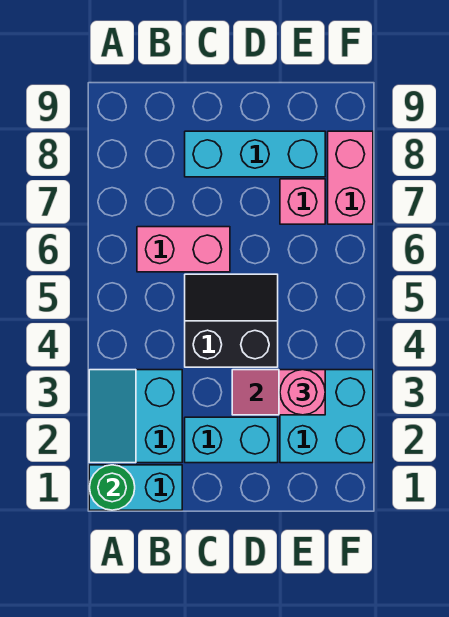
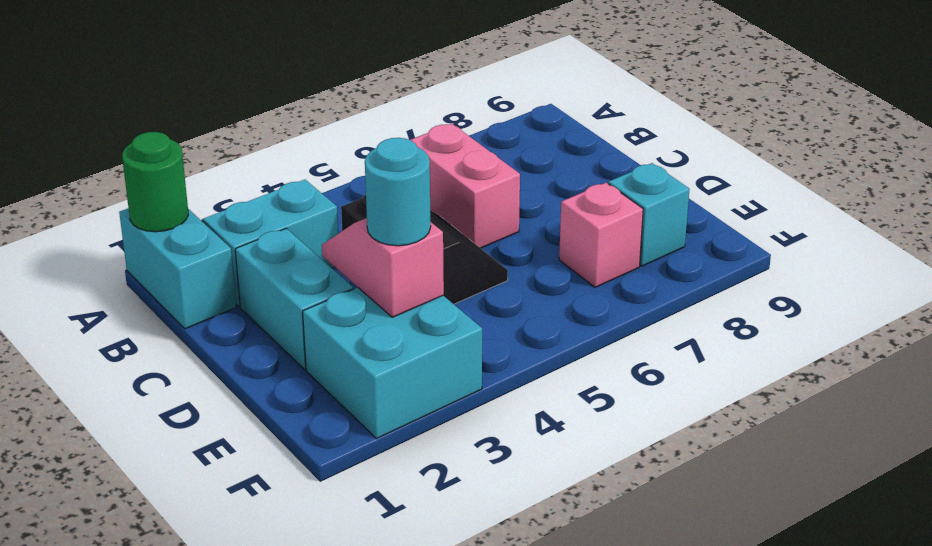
cyan brick C8:E8 level 1 -> cyan brick E8 level 1
pink round brick E3 level 3 -> cyan round brick E3 level 3
pink brick F7:F8 level 1 -> none

